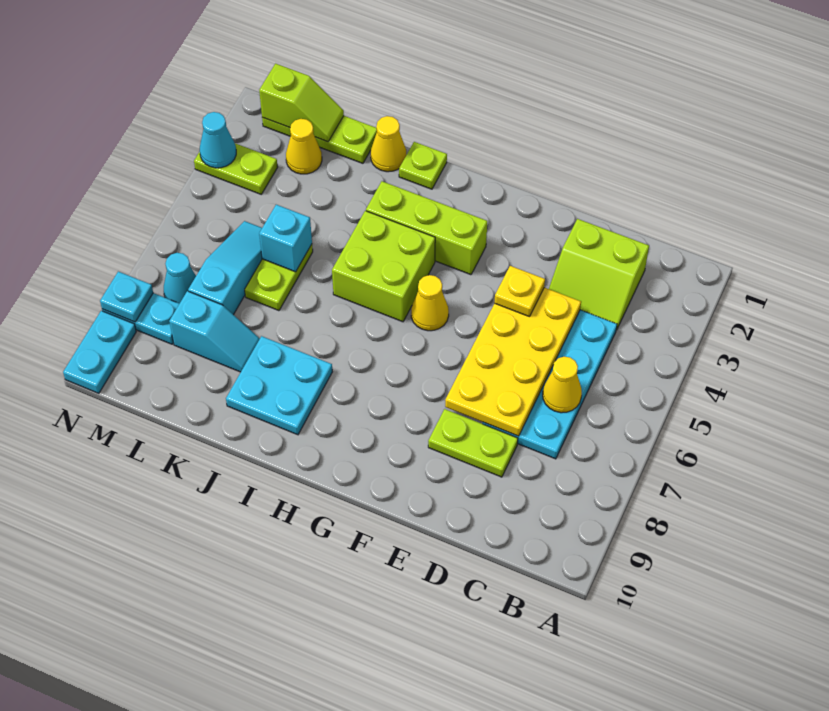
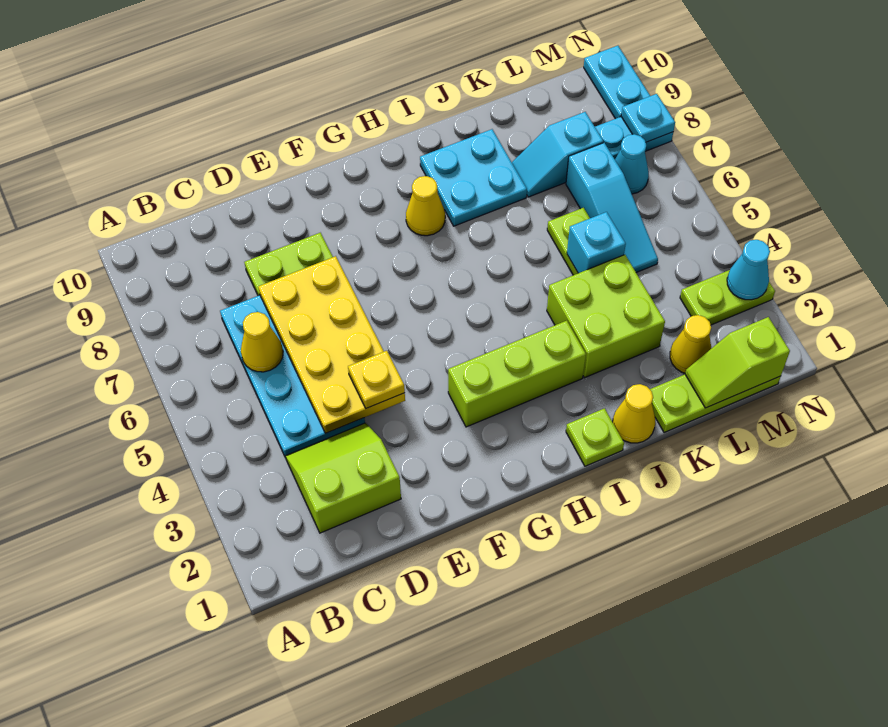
yellow cone G5 level 1 -> yellow cone H8 level 1
lime brick H4:I5 level 1 -> lime brick J3:K4 level 1

